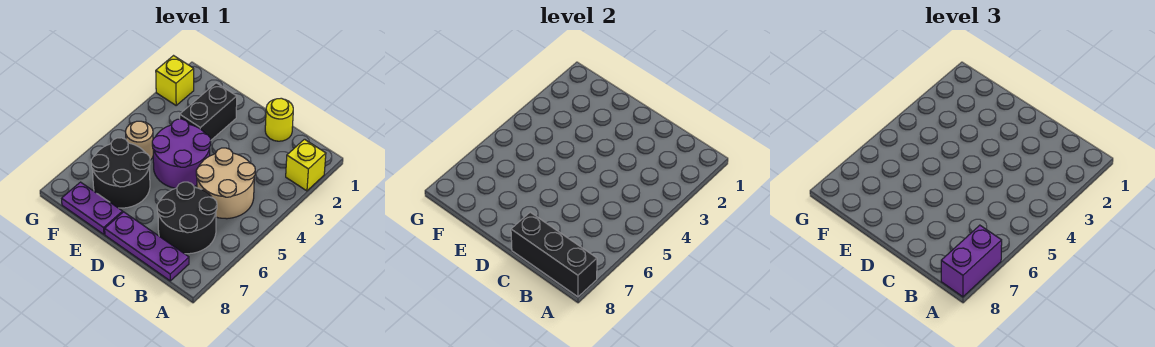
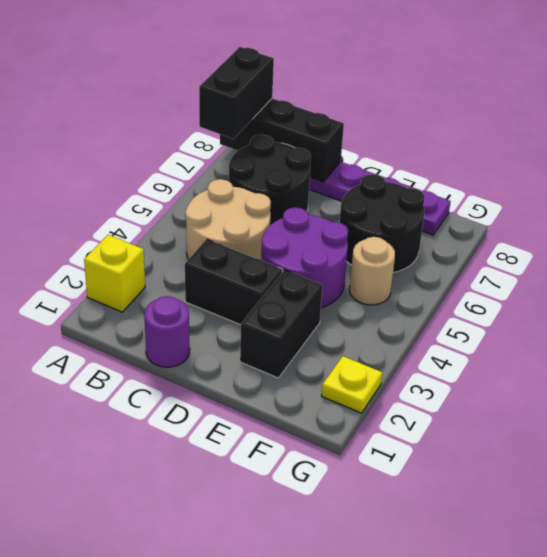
purple brick A7:A8 level 3 -> black brick A7:A8 level 3
yellow round brick C1 level 1 -> purple round brick C1 level 1
none -> black brick C3:D3 level 1
yellow brick G2 level 1 -> yellow plate G2 level 1

